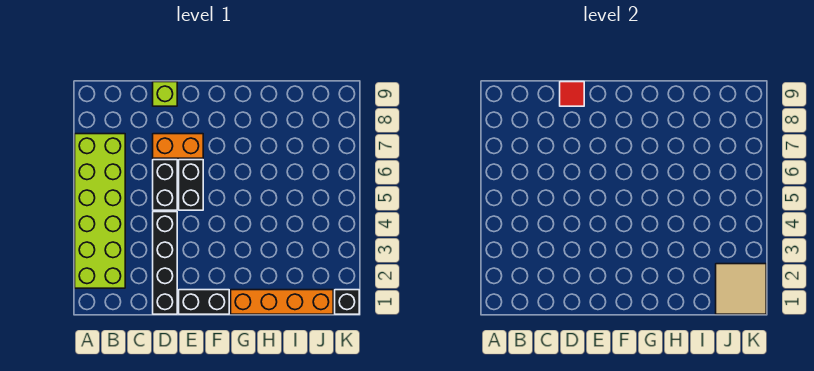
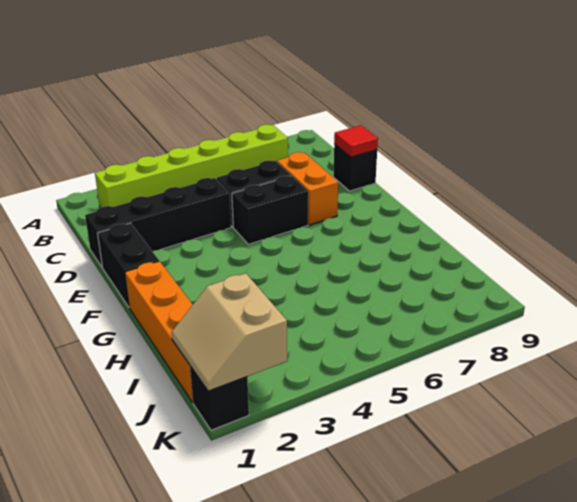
lime brick A2:B7 level 1 -> lime brick B2:B7 level 1
lime brick D9 level 1 -> black brick D9 level 1
tan tile J1:K2 level 2 -> tan slope J1:K2 level 2 top 2

